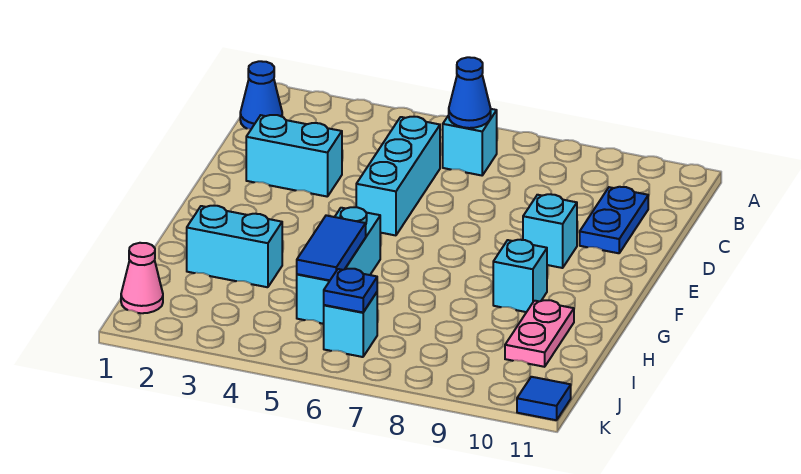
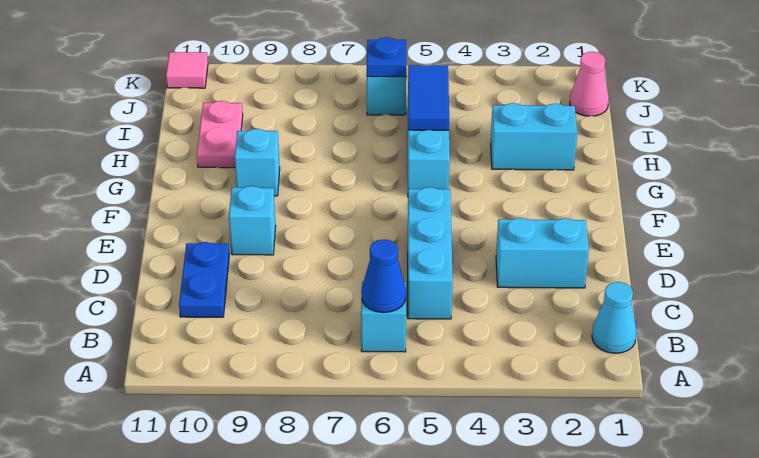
blue cone B1 level 1 -> cyan cone B1 level 1
blue tile K11 level 1 -> pink tile K11 level 1

